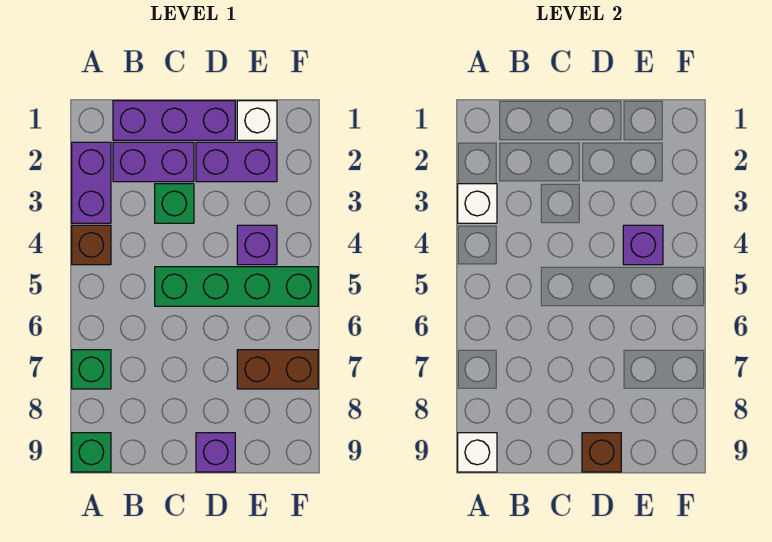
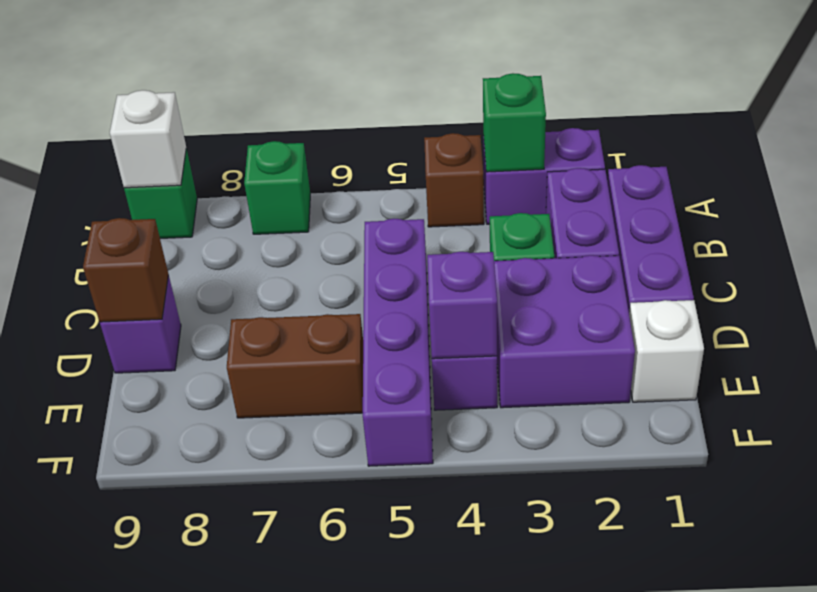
white brick A3 level 2 -> green brick A3 level 2
green brick C5:F5 level 1 -> purple brick C5:F5 level 1
purple brick D2:E2 level 1 -> purple brick D2:E3 level 1
brown brick E7:F7 level 1 -> brown brick E6:E7 level 1

